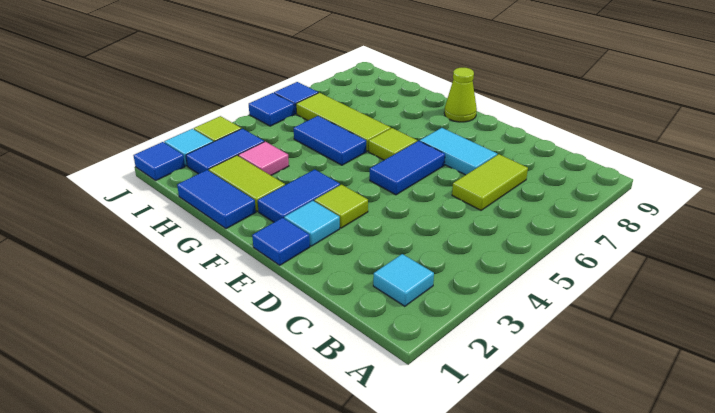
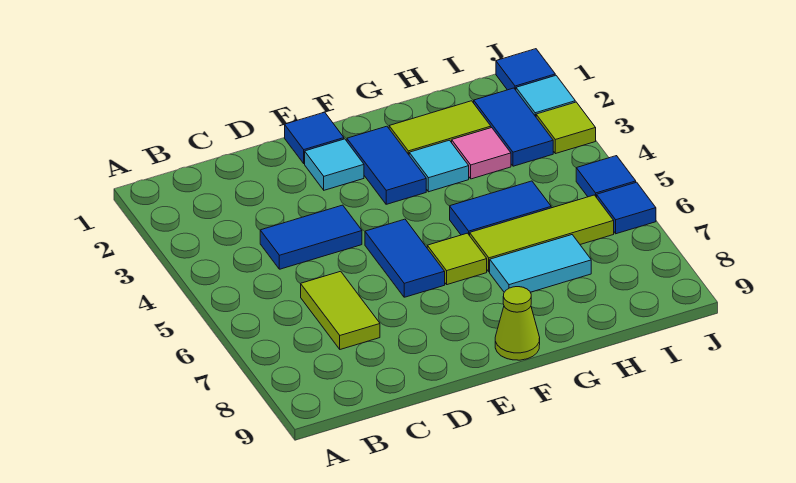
cyan tile B2 level 1 -> cyan tile G3 level 1
cyan tile D7:E7 level 1 -> cyan tile G7:H7 level 1
lime tile E3 level 1 -> none
blue tile G1:H1 level 1 -> blue tile C4:D4 level 1

